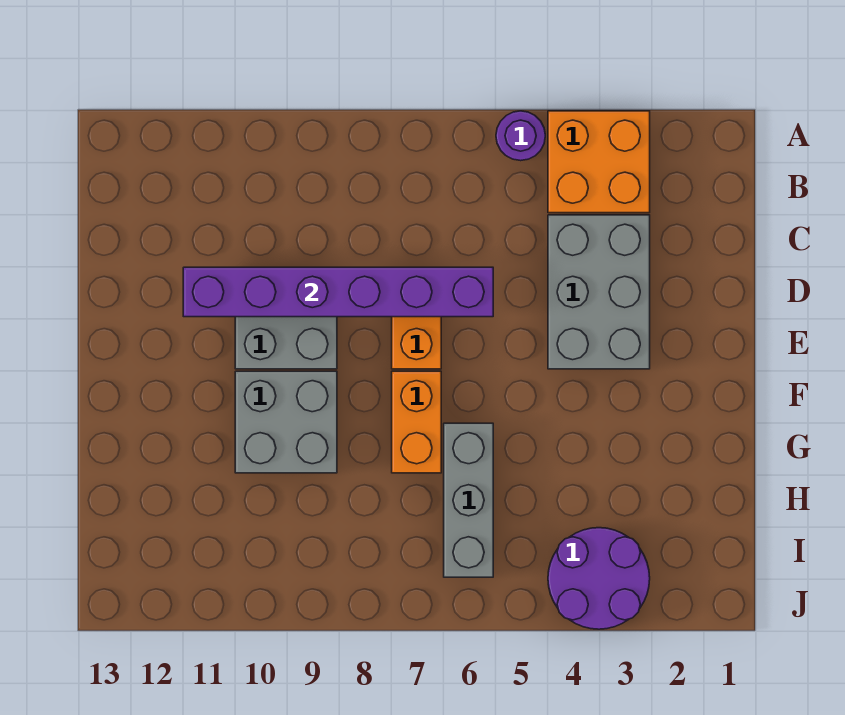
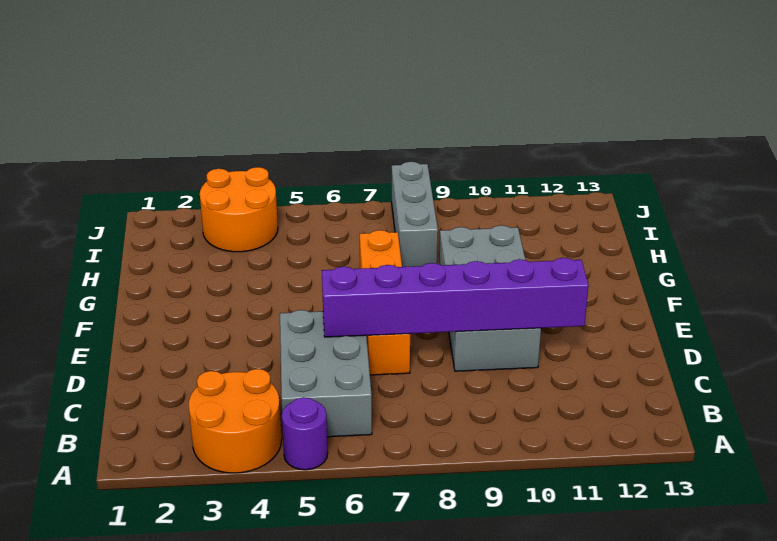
orange brick A3:B4 level 1 -> orange round brick A3:B4 level 1
grey brick C3:E4 level 1 -> grey brick B5:D6 level 1
grey brick G6:I6 level 1 -> grey brick H8:J8 level 1
purple round brick I3:J4 level 1 -> orange round brick I3:J4 level 1

